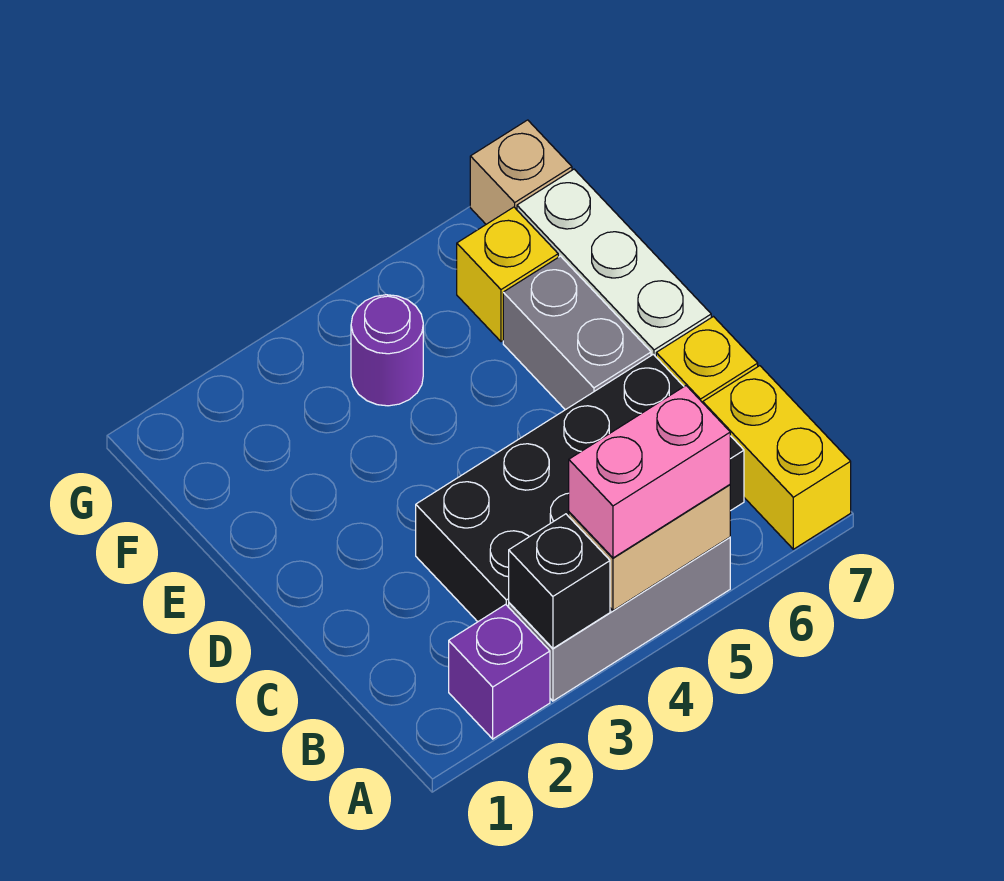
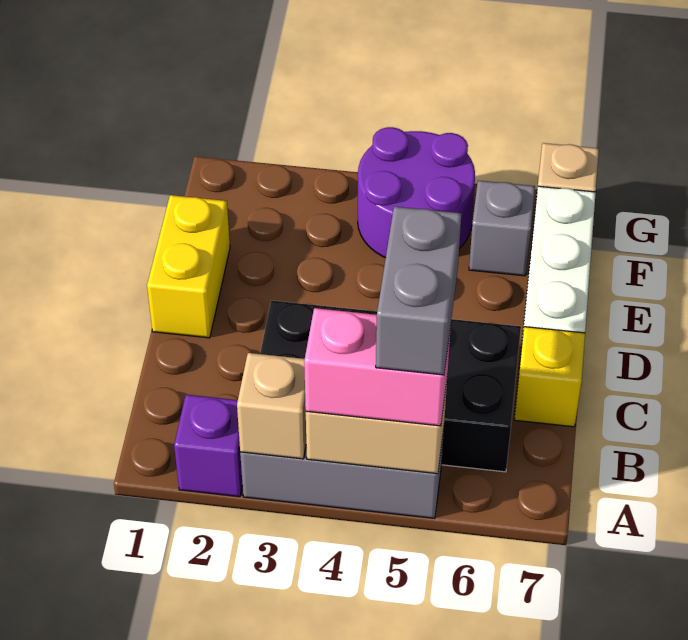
black brick A3 level 2 -> tan brick A3 level 2
yellow brick A7:B7 level 1 -> yellow brick D1:E1 level 1
grey brick D6:E6 level 1 -> grey brick A5:B5 level 4
purple round brick F4 level 1 -> purple round brick F4:G5 level 1
yellow brick F6 level 1 -> grey brick F6 level 1

